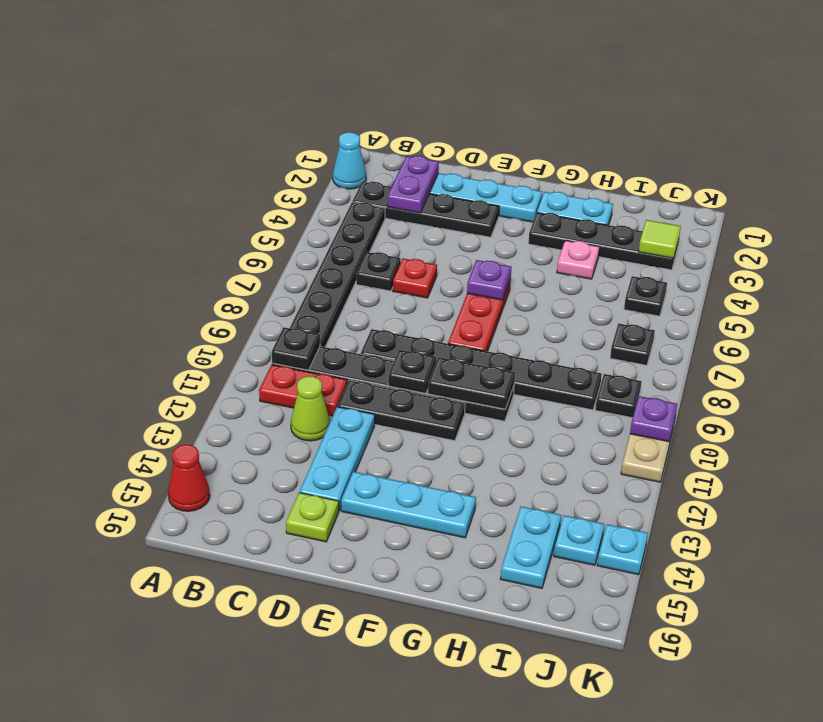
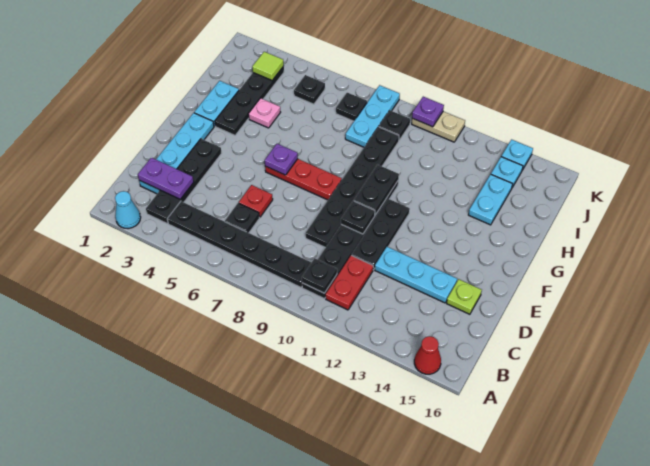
lime cone C12 level 1 -> none
cyan plate E14:G14 level 1 -> cyan plate I8:K8 level 1
cyan plate I14:I15 level 1 -> cyan plate H14:I14 level 1

